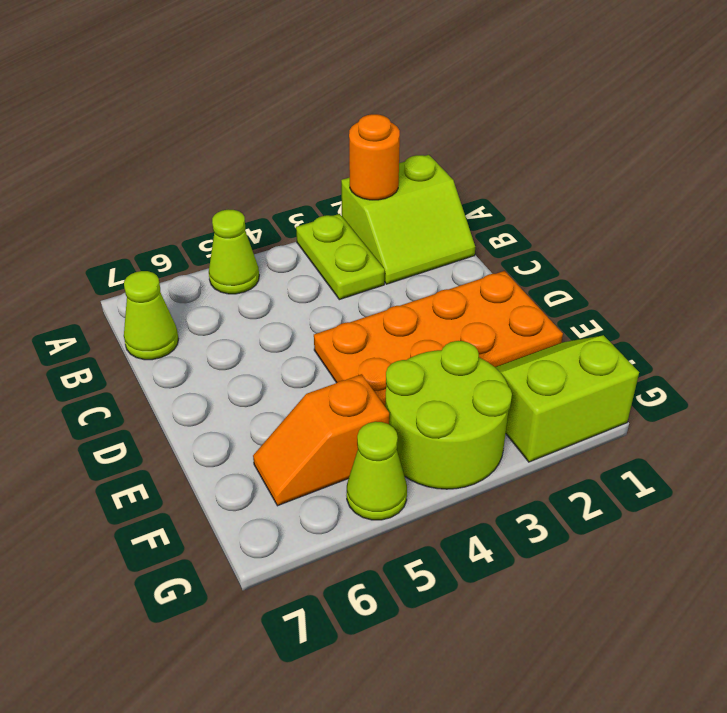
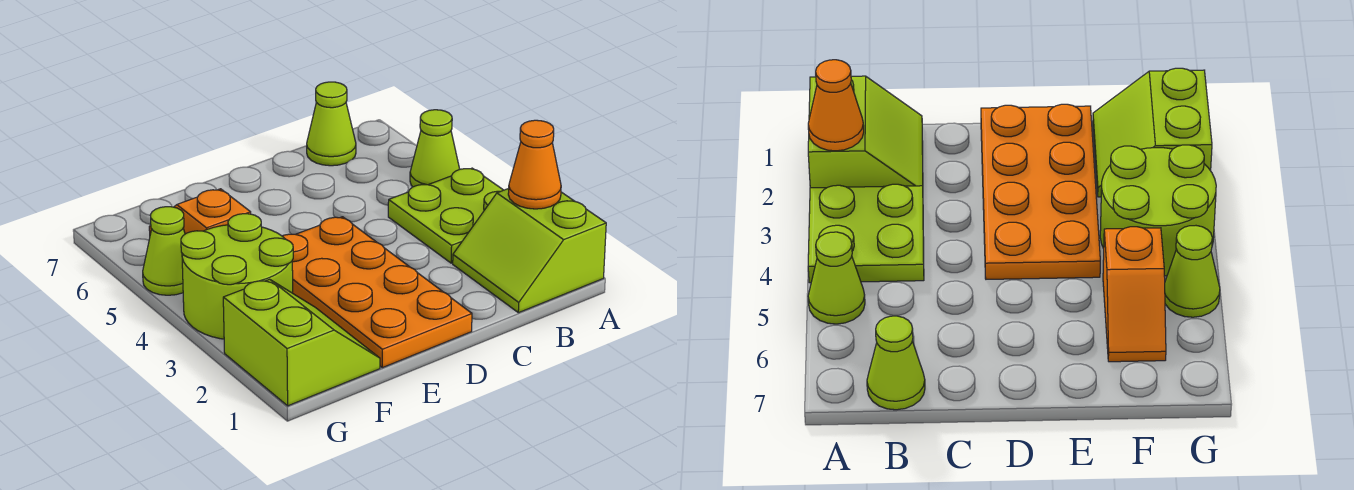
orange round brick A2 level 2 -> orange cone A2 level 2
lime plate A3:B3 level 1 -> lime plate A3:B4 level 1

